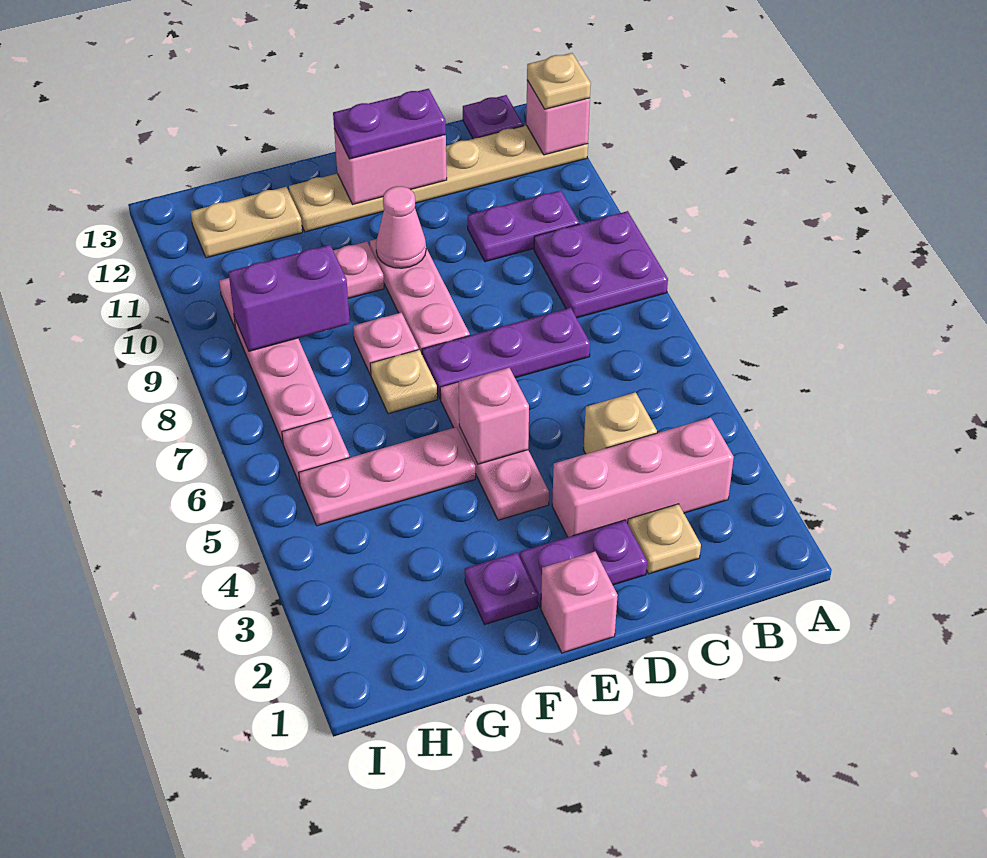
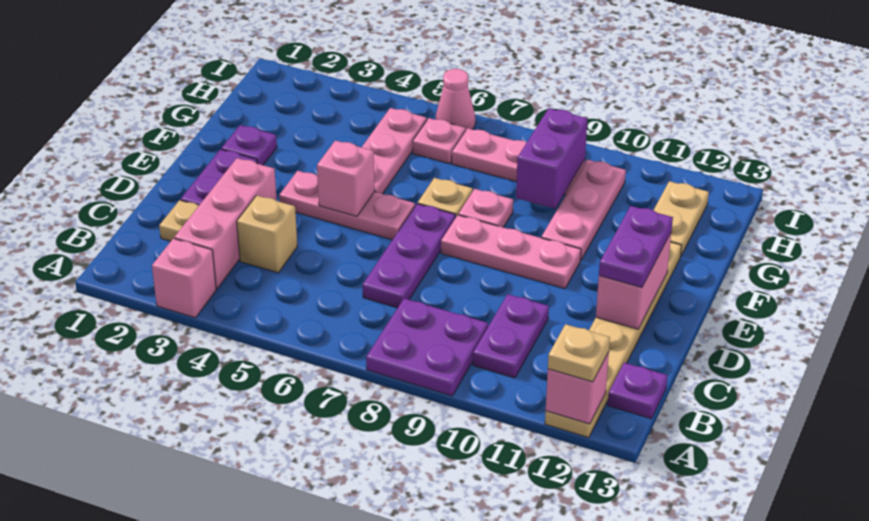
pink brick E1 level 1 -> pink brick A3 level 1
pink cone E10 level 2 -> pink cone I6 level 1

